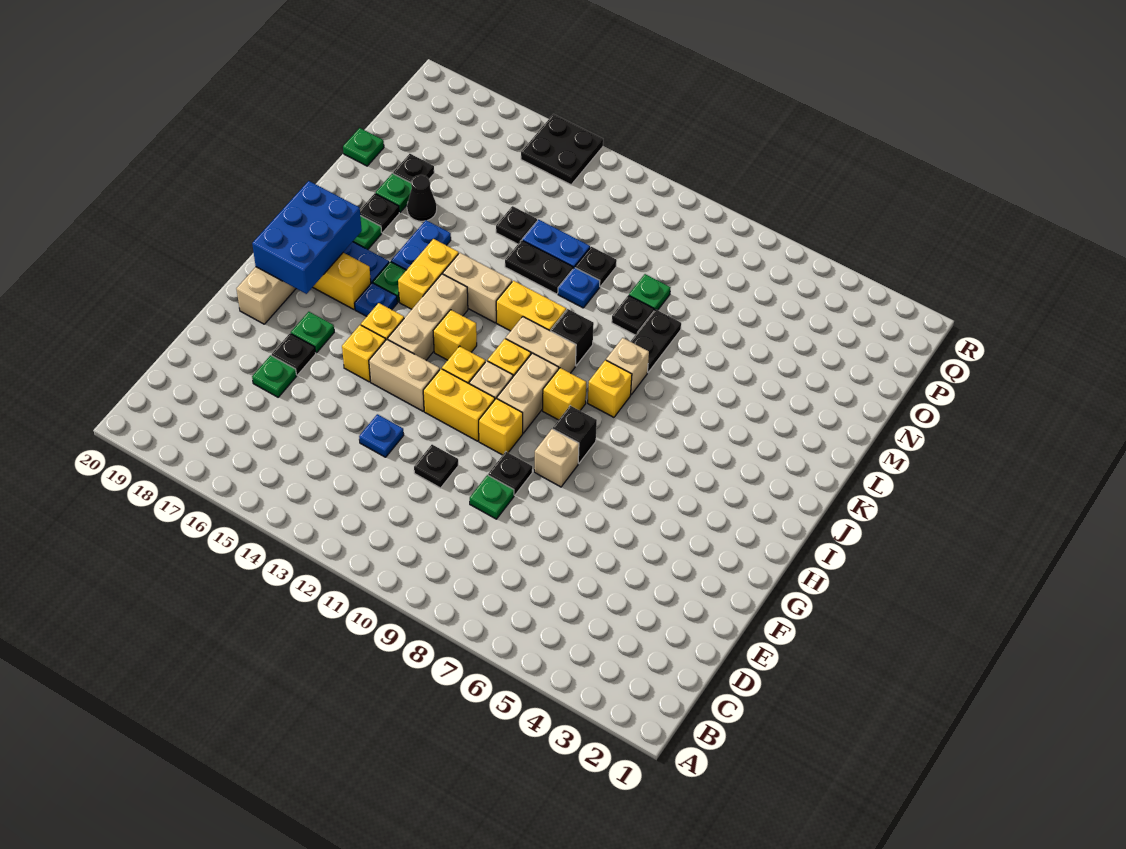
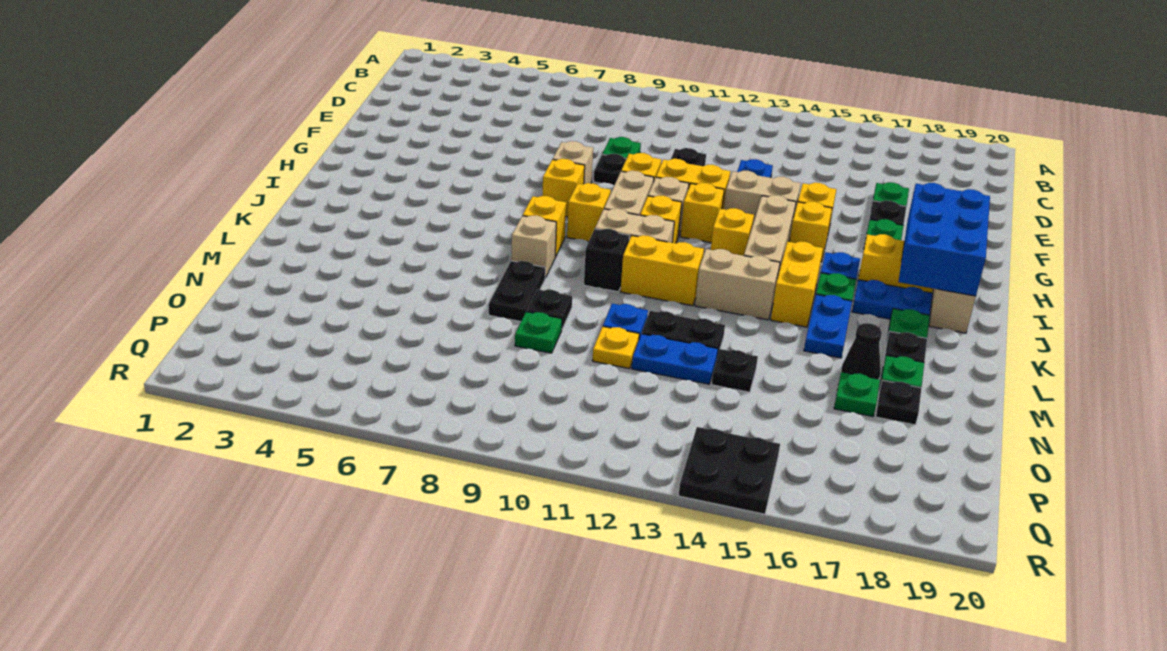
black brick H8 level 1 -> yellow brick H8 level 1
black plate N11 level 1 -> yellow plate N11 level 1
green plate N20 level 1 -> green plate N17 level 1

